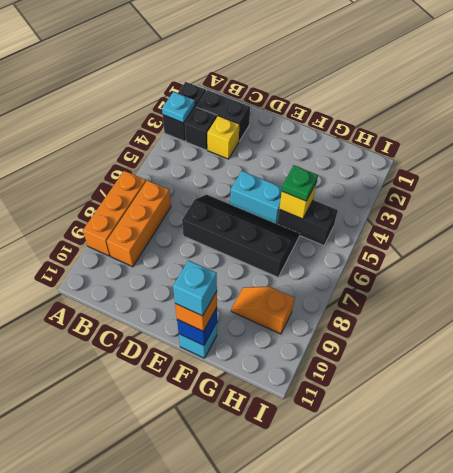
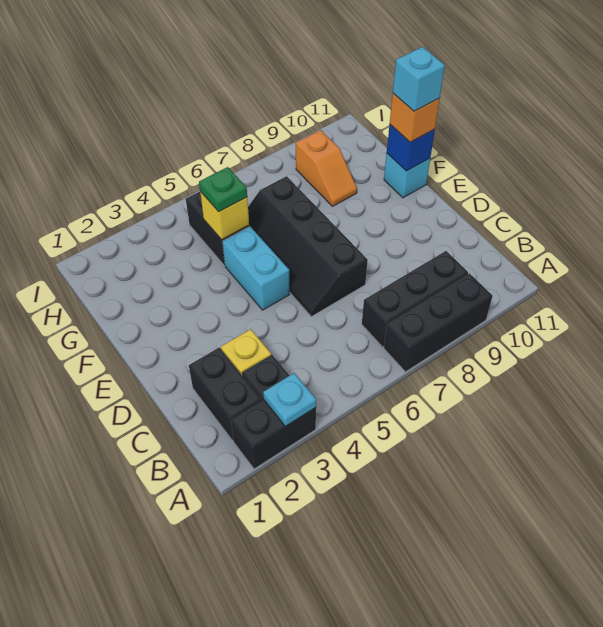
orange brick A7:A9 level 1 -> black brick A7:A9 level 1
orange brick B7:B9 level 1 -> black brick B7:B9 level 1

